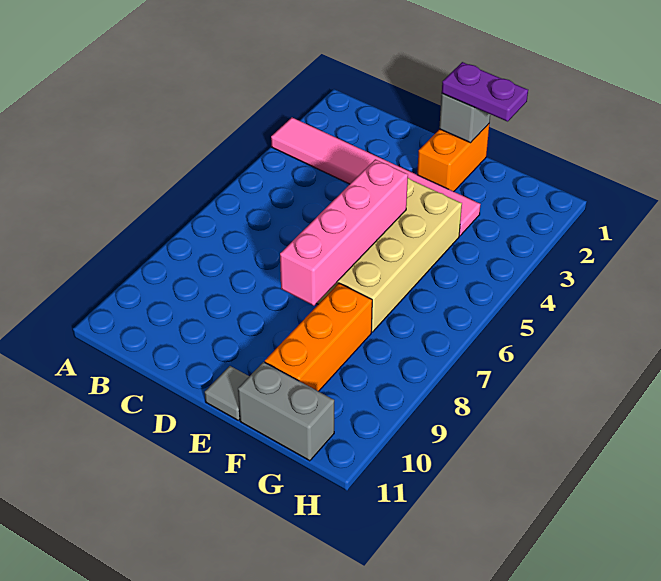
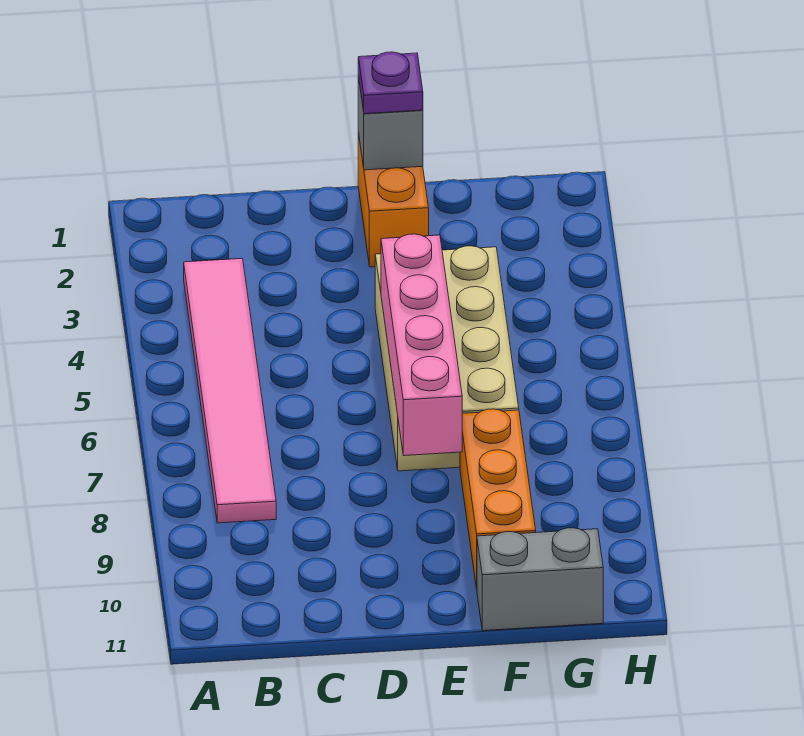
pink tile A3:F3 level 1 -> pink tile B3:B8 level 1
purple plate E1:F1 level 3 -> purple plate E1 level 3
grey tile E11 level 1 -> none

